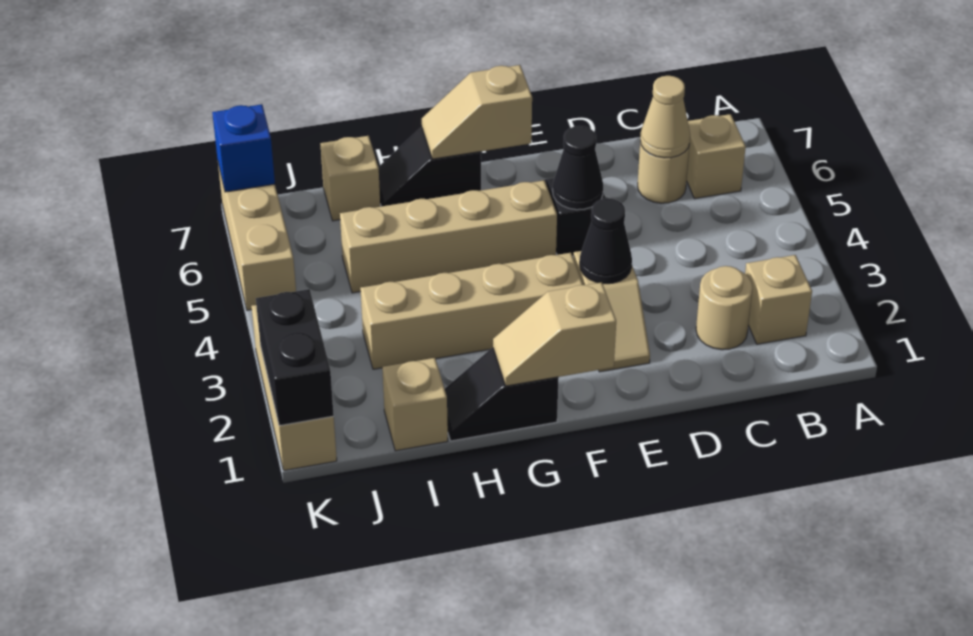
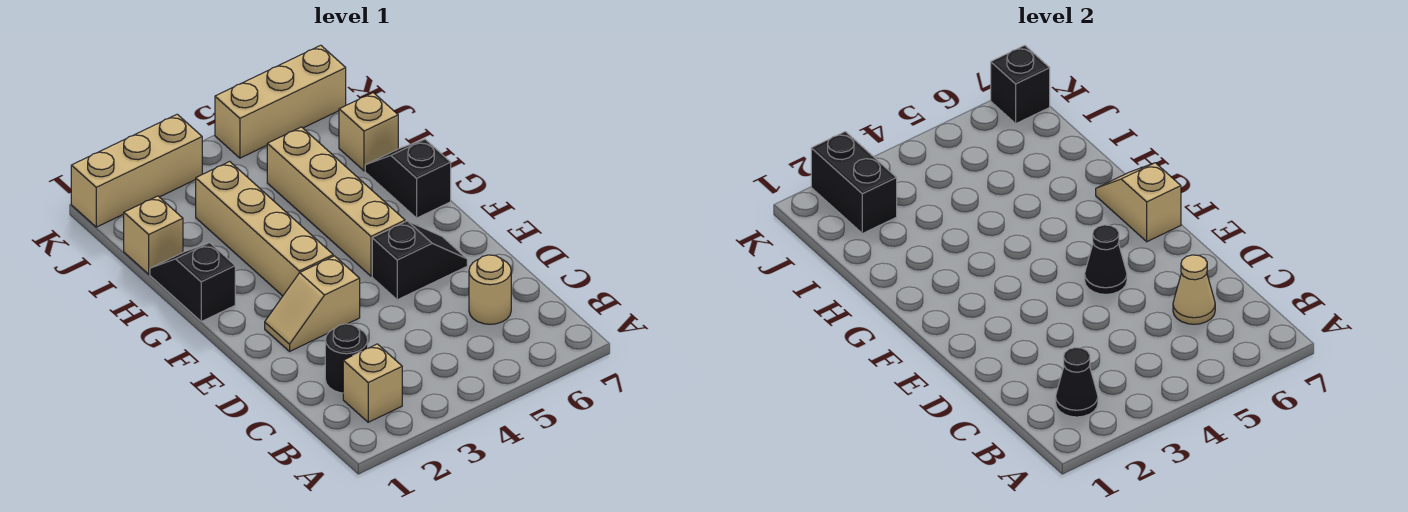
tan brick B6 level 1 -> none
tan round brick C2 level 1 -> black round brick C2 level 1
black cone E3 level 2 -> black cone B2 level 2
tan slope F1:G1 level 2 top F -> none
black brick K1:K2 level 2 -> black brick J2:K2 level 2
blue brick K7 level 2 -> black brick K7 level 2

